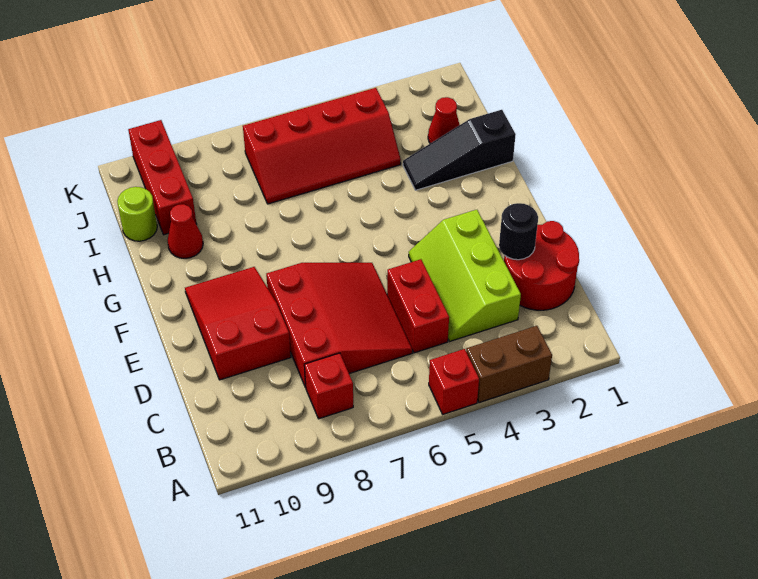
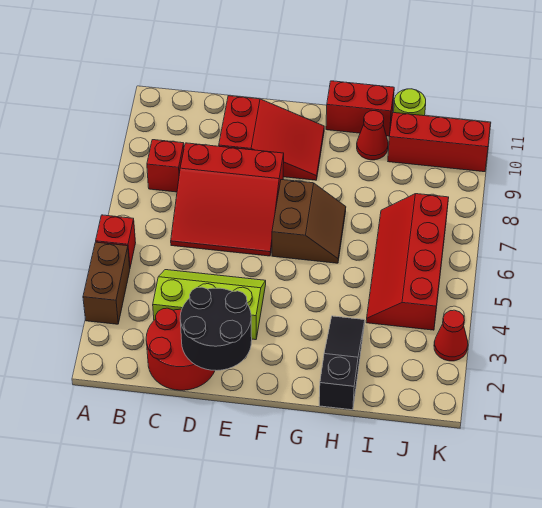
red brick C5:D5 level 1 -> red brick G11:H11 level 1
black round brick D2 level 2 -> black round brick D1:E2 level 2
none -> brown slope F6:G7 level 1 top F
red cone I2 level 1 -> red cone K3 level 1

